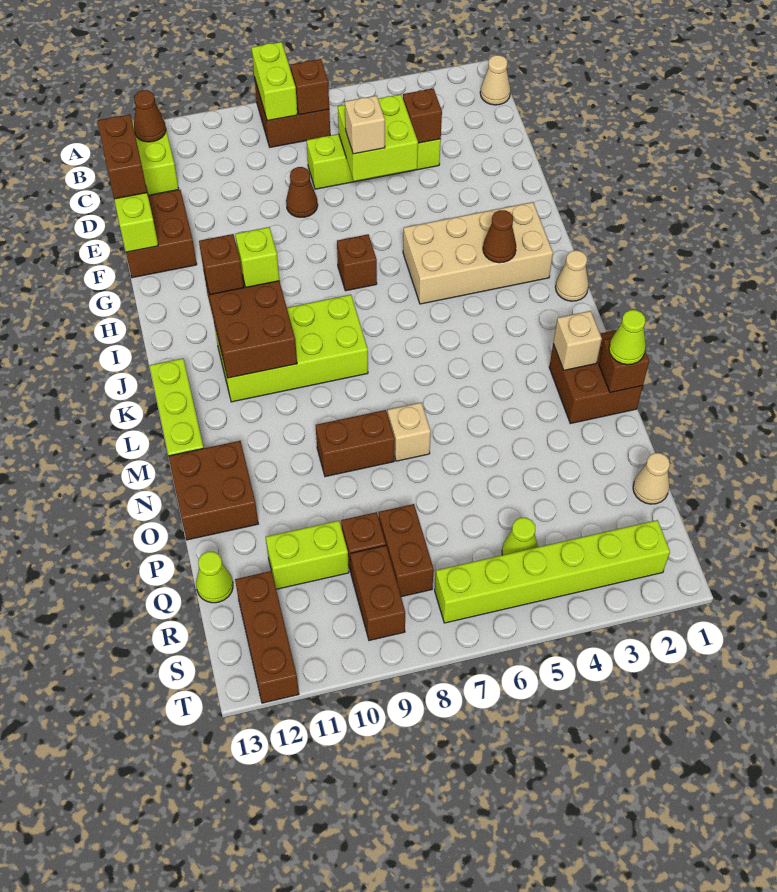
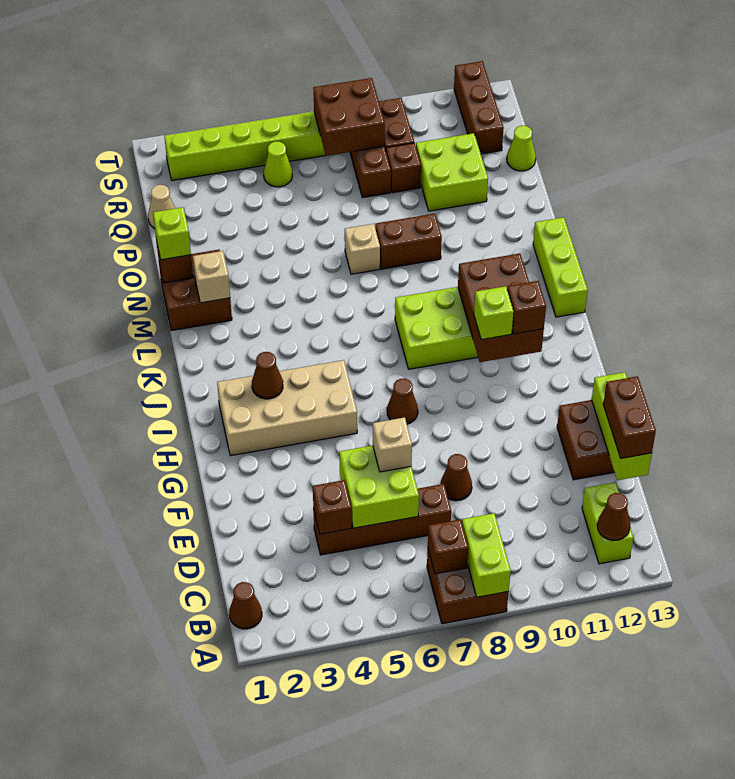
tan cone B1 level 1 -> brown cone B1 level 1
lime brick D4:D7 level 1 -> brown brick D4:D7 level 1
brown brick H7 level 1 -> brown cone H7 level 1
tan cone J1 level 1 -> none
lime cone N1 level 3 -> lime brick N1 level 3
brown brick N12:O13 level 1 -> brown brick R7:S8 level 2
lime brick Q10:Q11 level 1 -> lime brick P10:Q11 level 1

